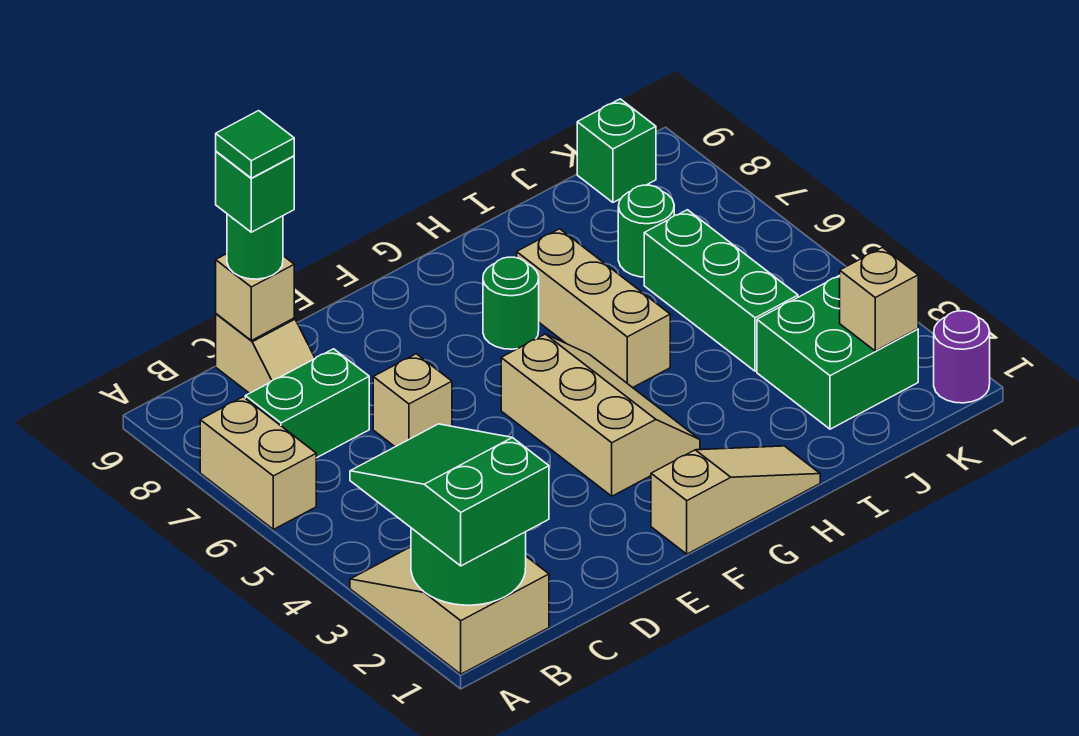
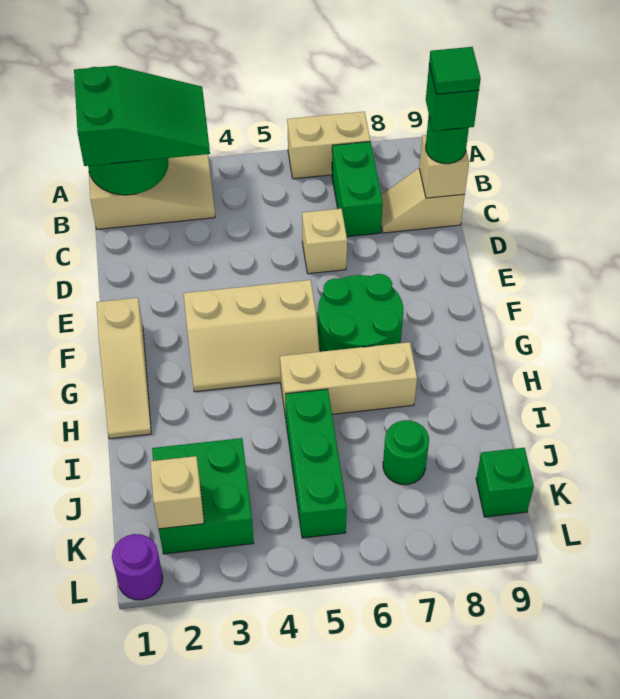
green round brick G7 level 1 -> green round brick F6:G7 level 1
green brick J4:J6 level 1 -> green brick I5:K5 level 1

